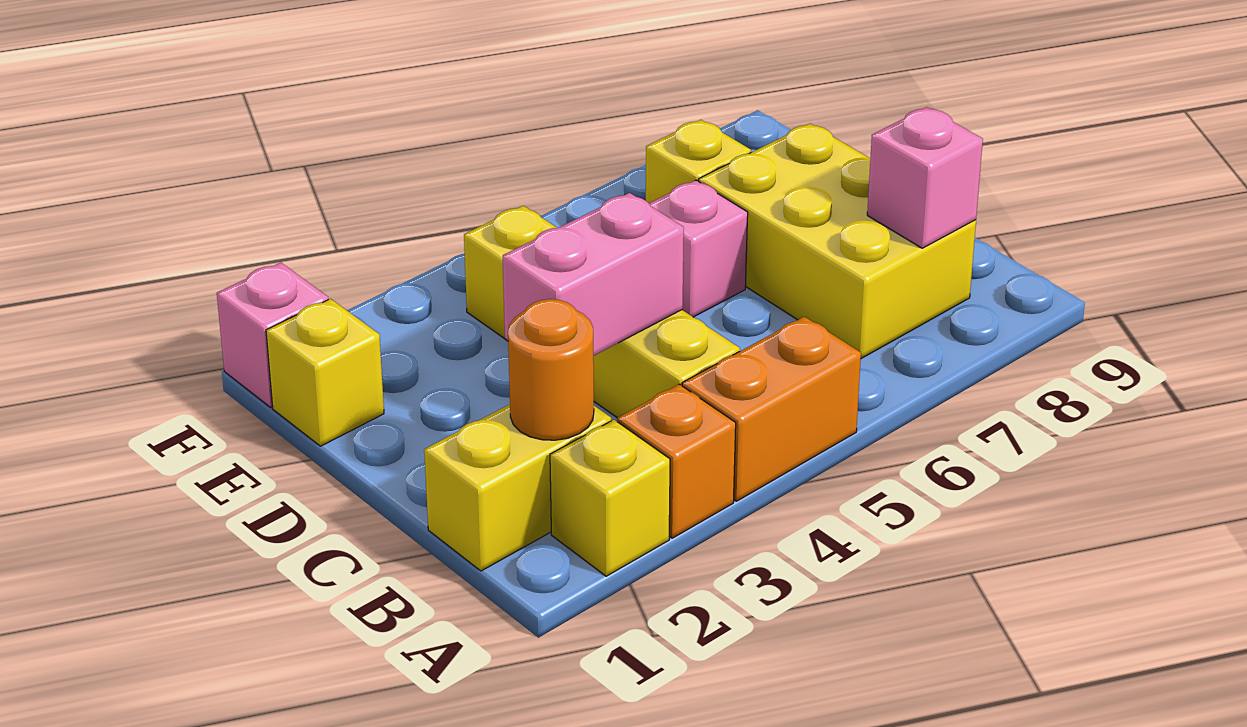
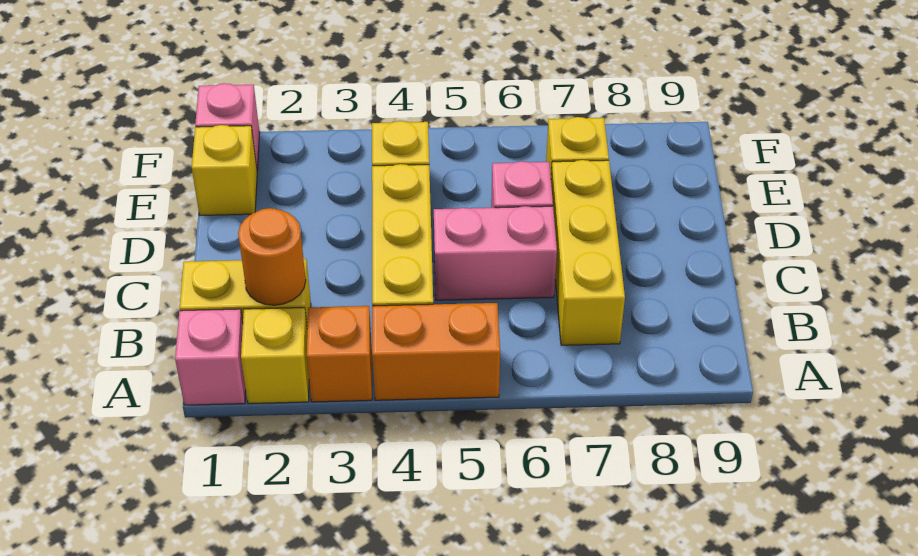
yellow brick B7:D8 level 1 -> yellow brick B7:D7 level 1
pink brick B8 level 2 -> pink brick A1 level 1
pink brick C3:C4 level 2 -> pink brick C5:C6 level 1

